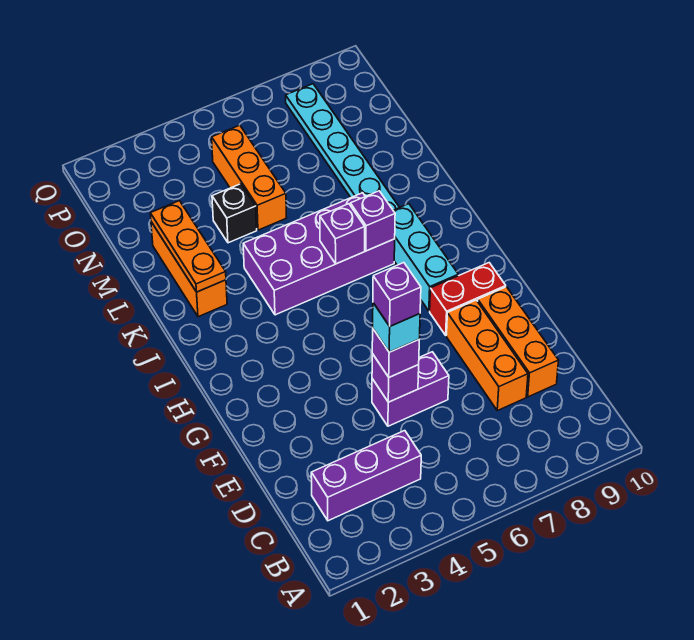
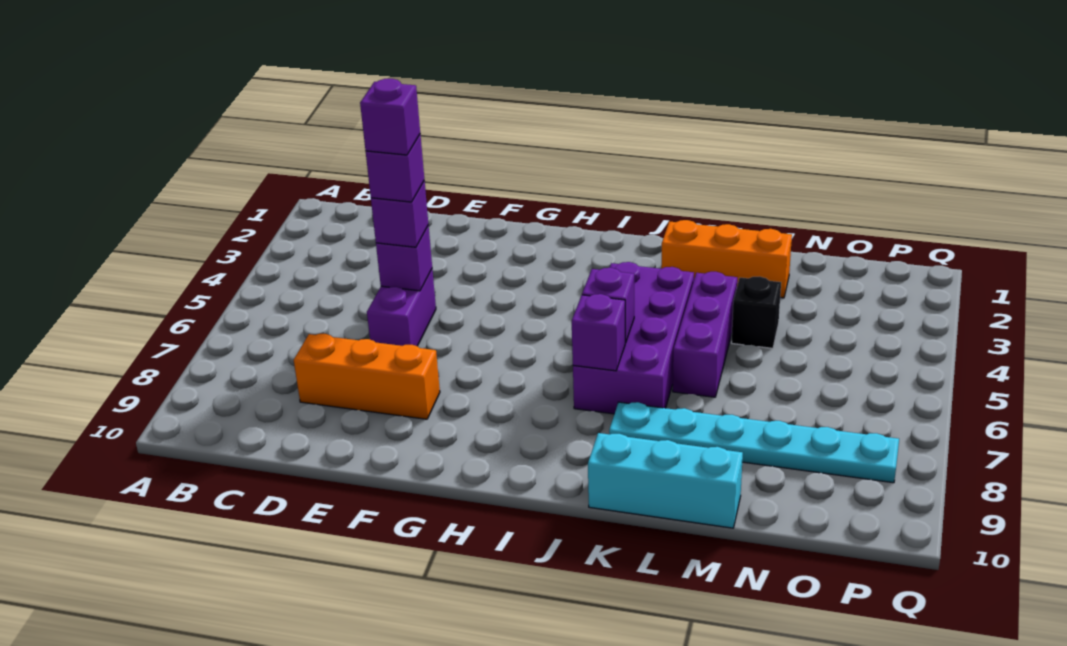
purple brick C2:C4 level 1 -> purple brick L4:L6 level 1
orange brick D9:F9 level 1 -> none
cyan brick E5 level 4 -> purple brick E5 level 4
red brick G8:G9 level 1 -> none
cyan brick H8:J8 level 1 -> cyan brick K10:M10 level 1
orange plate K2:M2 level 2 -> none
orange brick M5:O5 level 1 -> none

